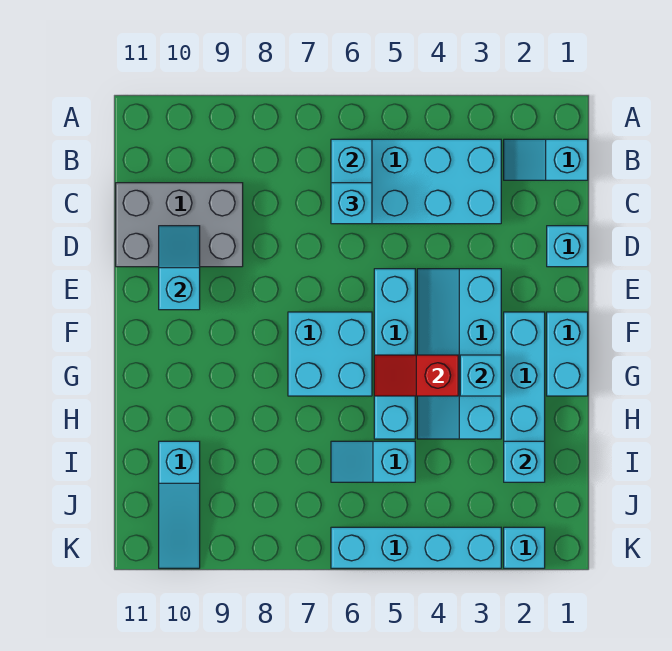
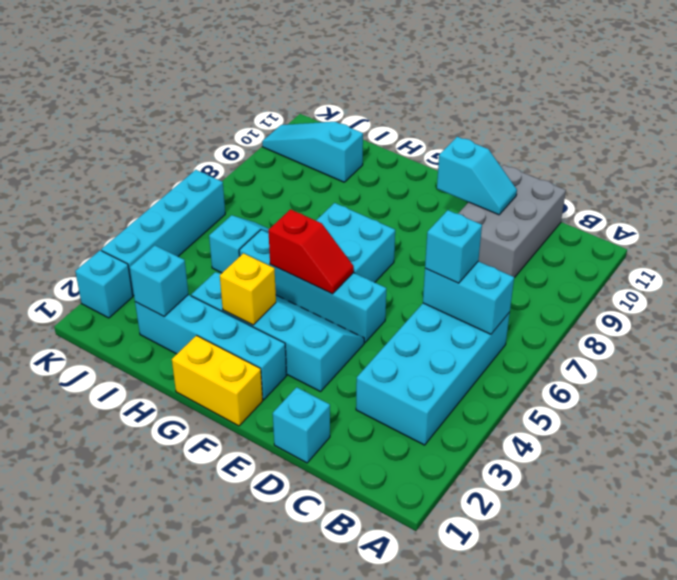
cyan slope B1:B2 level 1 top 1 -> none
cyan brick F1:G1 level 1 -> yellow brick F1:G1 level 1
cyan brick G3 level 2 -> yellow brick G3 level 2
red slope G4:G5 level 2 top 4 -> red slope F5:G5 level 2 top G

